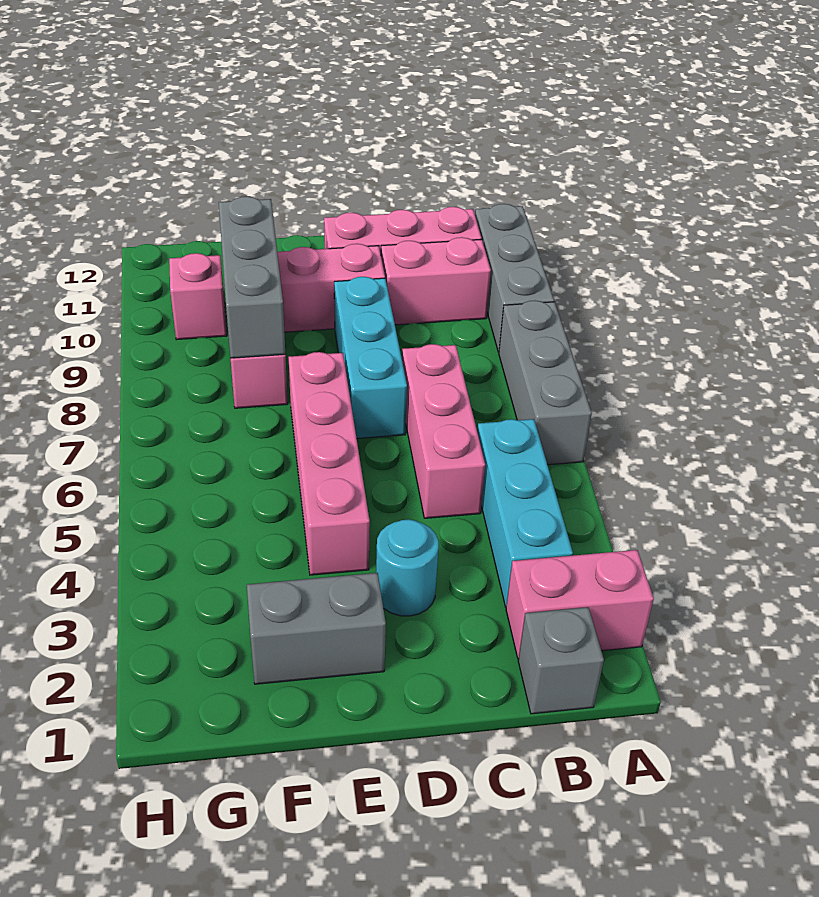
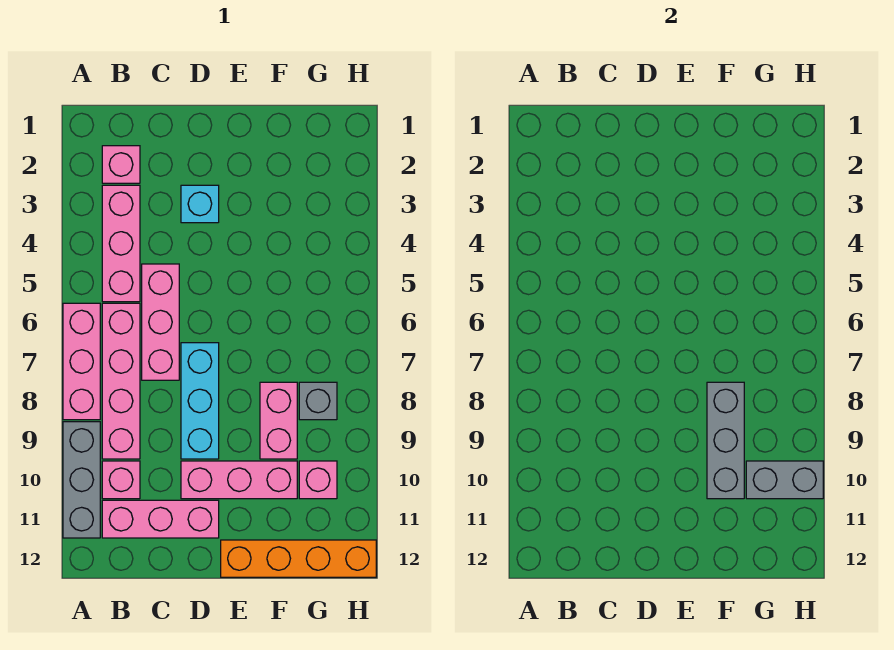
pink brick A2:B2 level 1 -> pink brick B2 level 1
grey brick A6:A8 level 1 -> pink brick A6:A8 level 1
grey brick B1 level 1 -> grey brick G8 level 1
cyan brick B3:B5 level 1 -> pink brick B3:B5 level 1
pink brick B10:C10 level 1 -> pink brick B10 level 1
cyan round brick D3 level 1 -> cyan brick D3 level 1
grey brick E2:F2 level 1 -> grey brick G10:H10 level 2
pink brick E4:E7 level 1 -> pink brick B6:B9 level 1
none -> orange brick E12:H12 level 1

